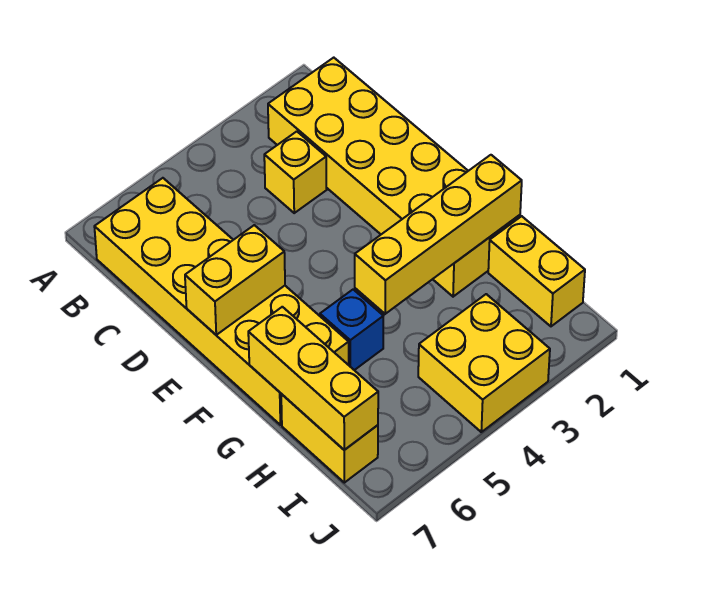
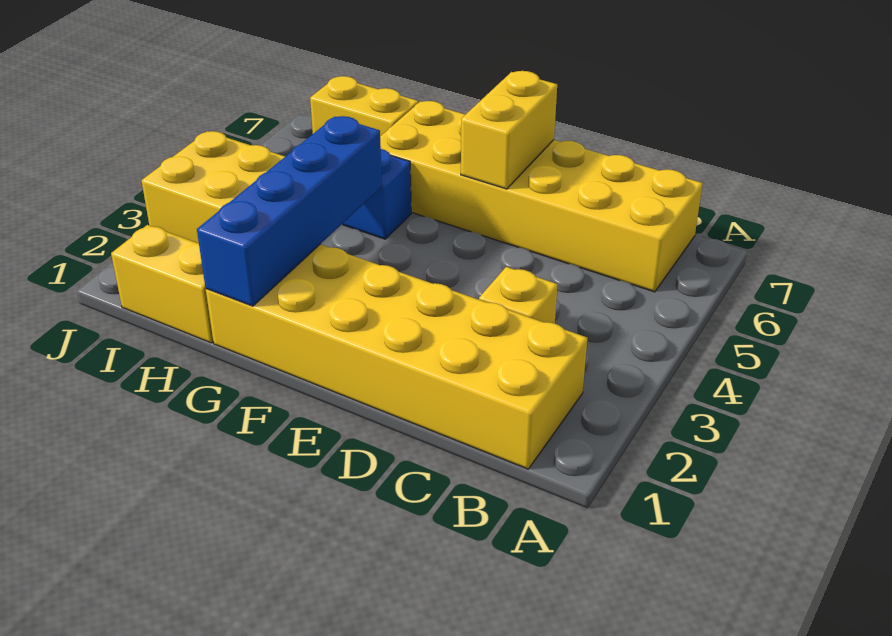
yellow brick G1:G4 level 2 -> blue brick G1:G4 level 2
yellow brick G7:I7 level 2 -> none

